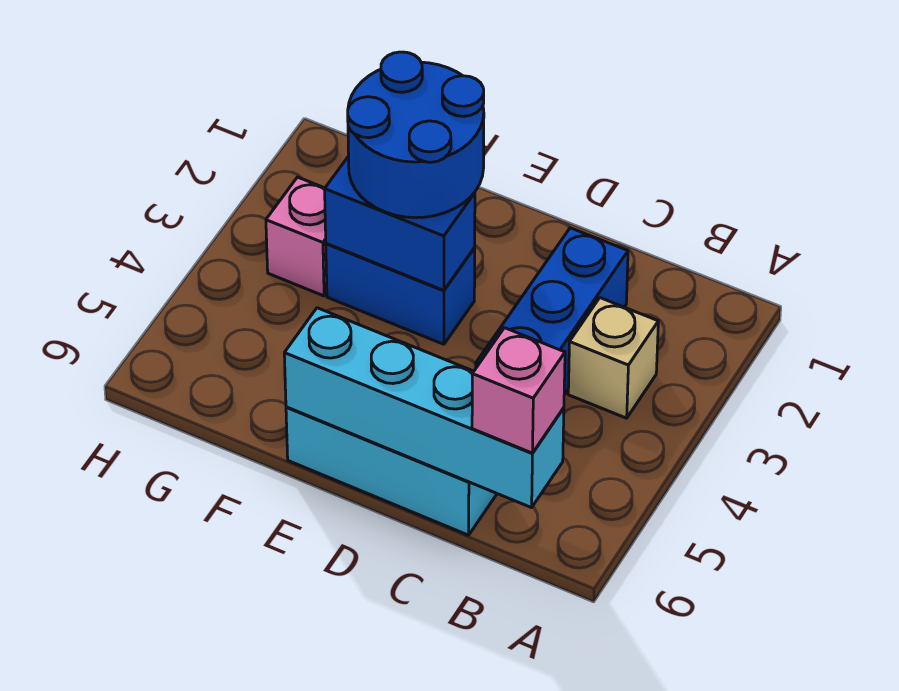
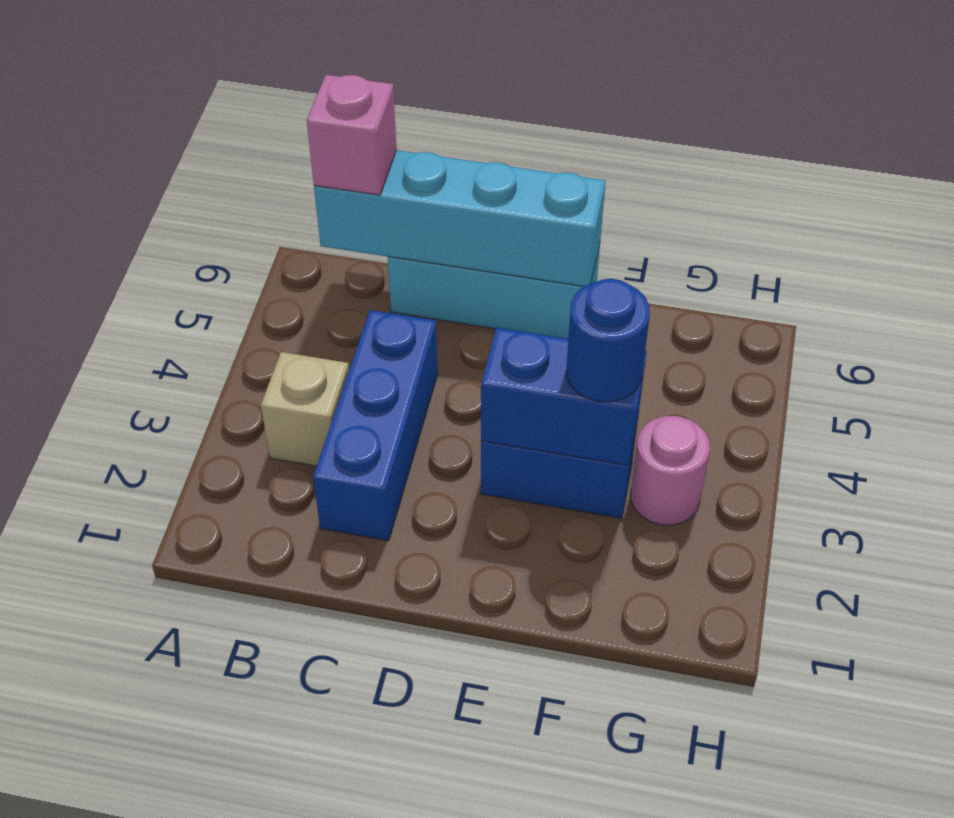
blue round brick E2:F3 level 3 -> blue round brick F3 level 3
pink brick G3 level 1 -> pink round brick G3 level 1

